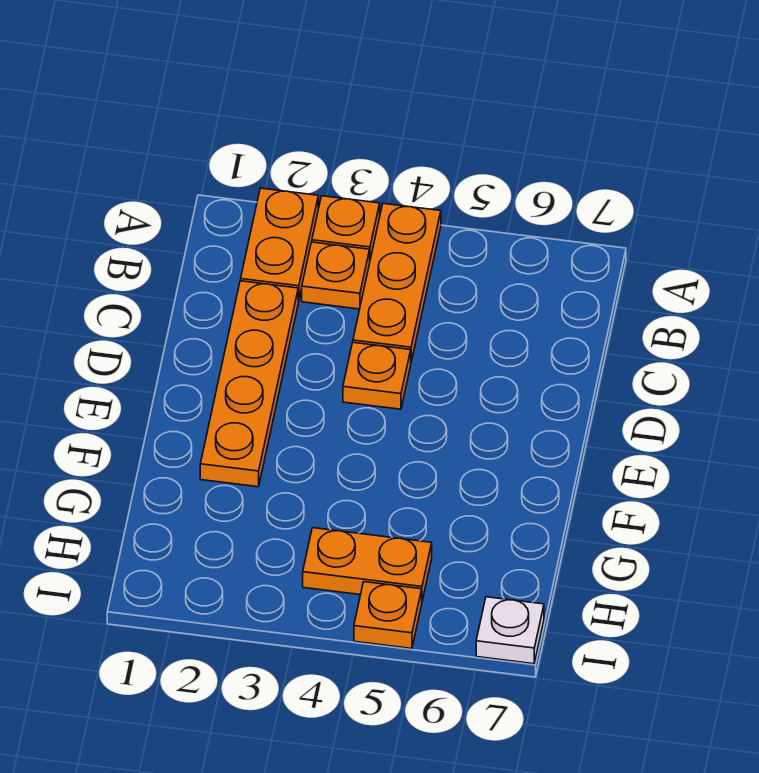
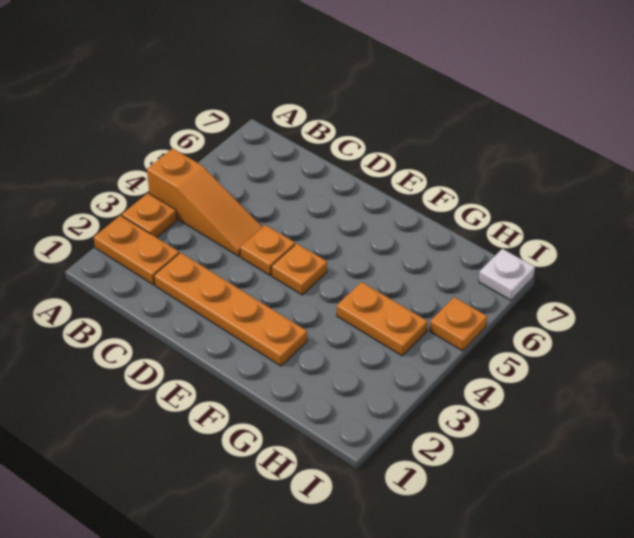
orange plate A4:C4 level 1 -> orange slope A4:C4 level 1 top A
orange plate B3 level 1 -> orange plate E4 level 1
orange plate H4:H5 level 1 -> orange plate G4:H4 level 1

